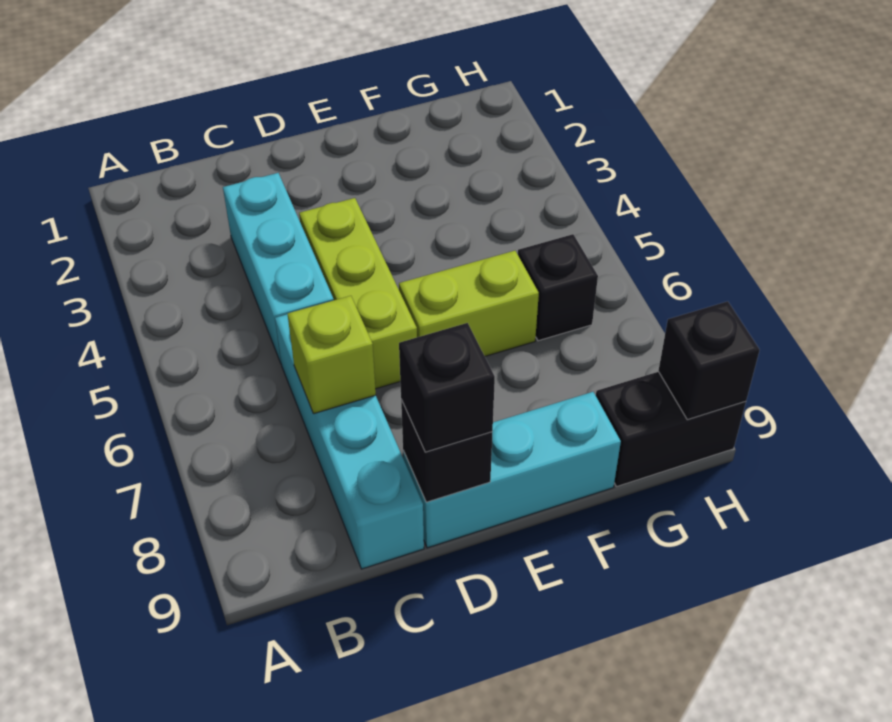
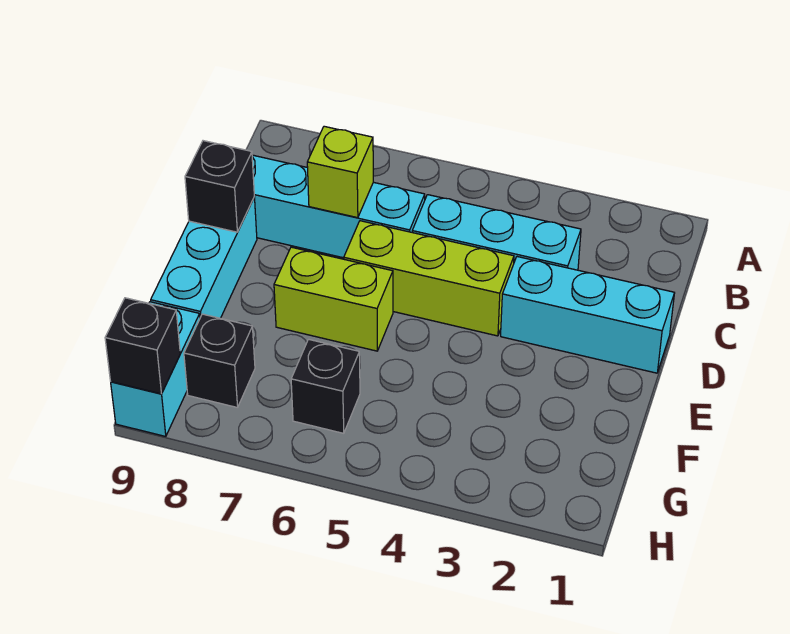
none -> cyan brick D1:D3 level 1
black brick D9 level 3 -> black brick G8 level 1
lime brick E6:F6 level 1 -> lime brick E6:E7 level 1
black brick G9:H9 level 1 -> cyan brick G9:H9 level 1

